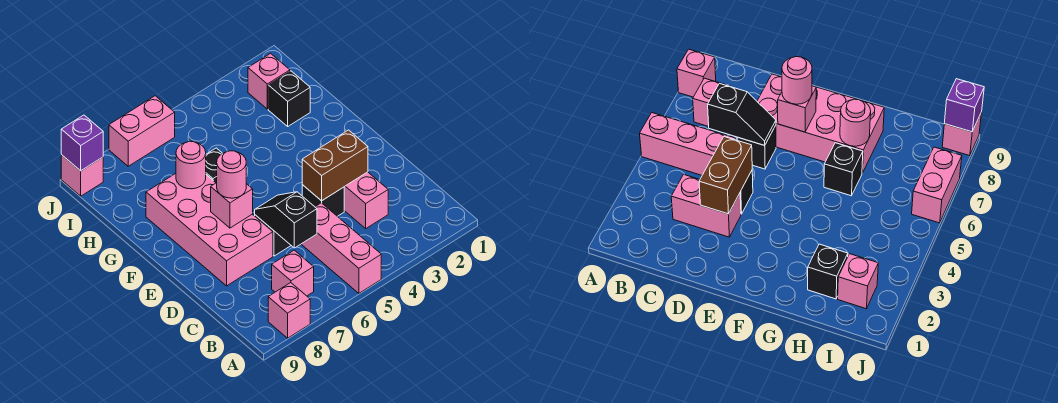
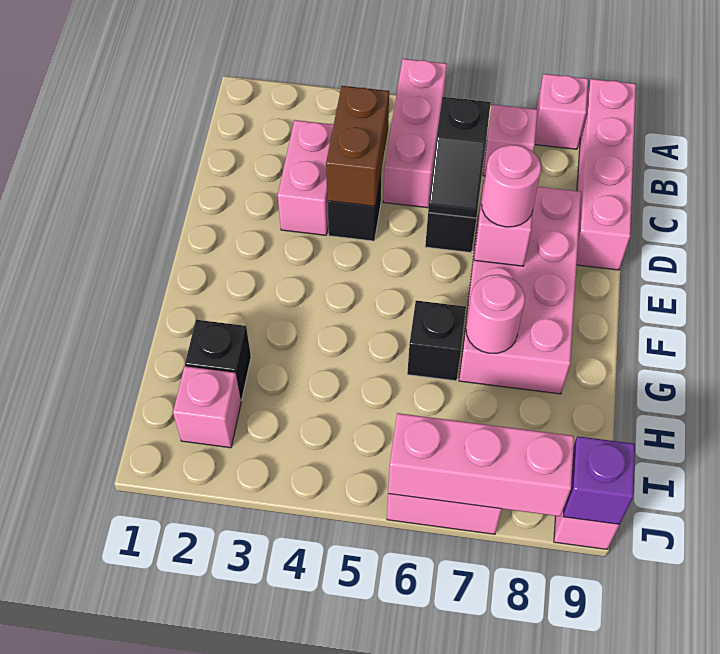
none -> pink brick A9:D9 level 1
brown brick D3:D4 level 2 -> brown brick C4:D4 level 2
none -> pink brick J6:J8 level 2

